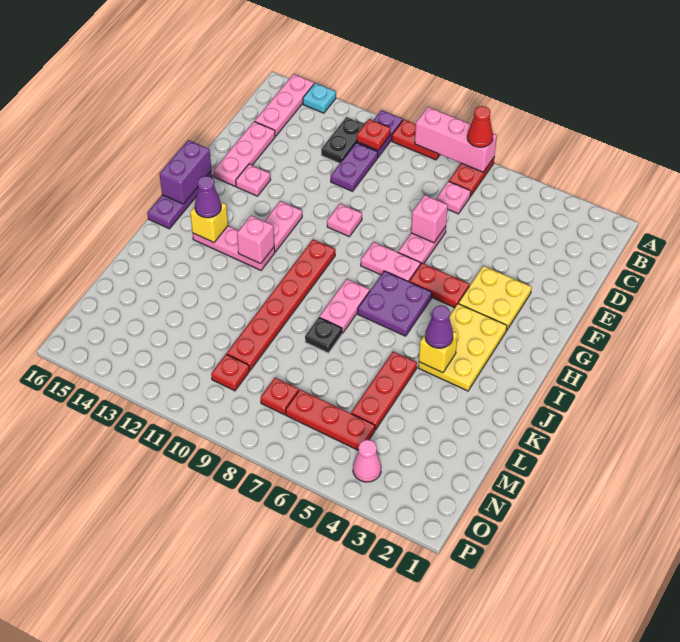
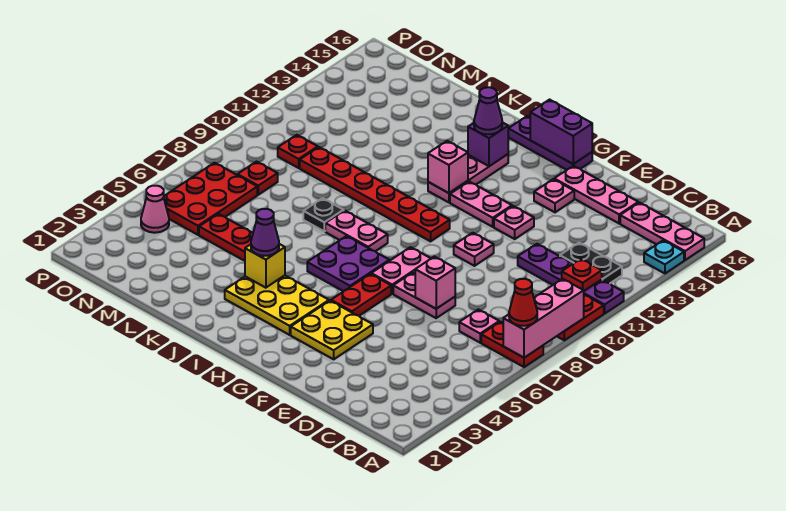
none -> pink plate F12 level 1
yellow brick I14 level 2 -> purple brick I14 level 2
red plate N5:N7 level 1 -> red plate N5:O7 level 1

